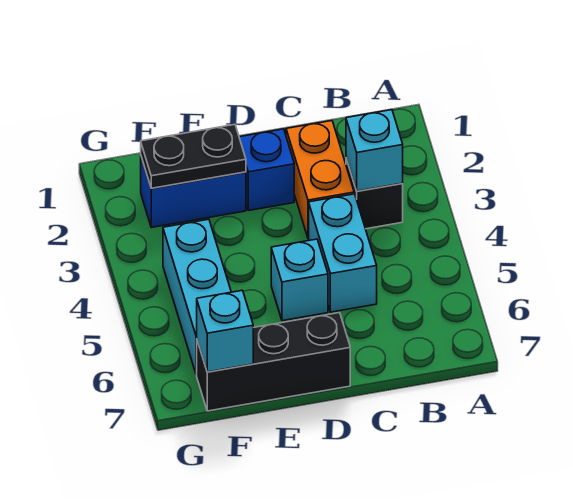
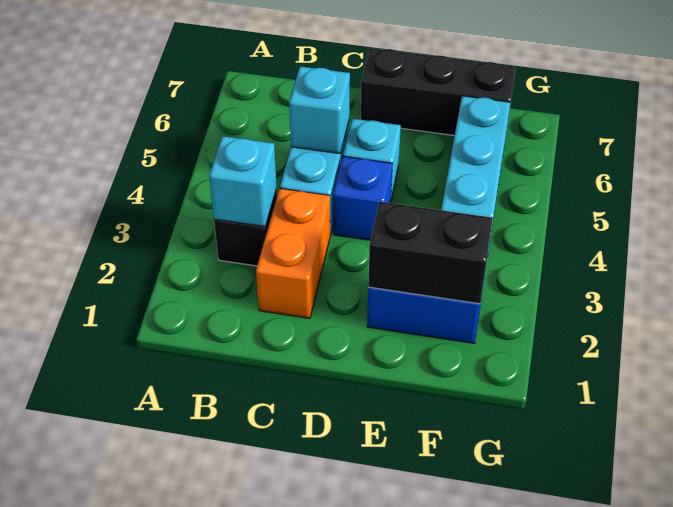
blue brick D2 level 1 -> blue brick D4 level 1
black plate E2:F2 level 2 -> black brick E2:F2 level 2
cyan brick F7 level 2 -> cyan brick C5 level 2

